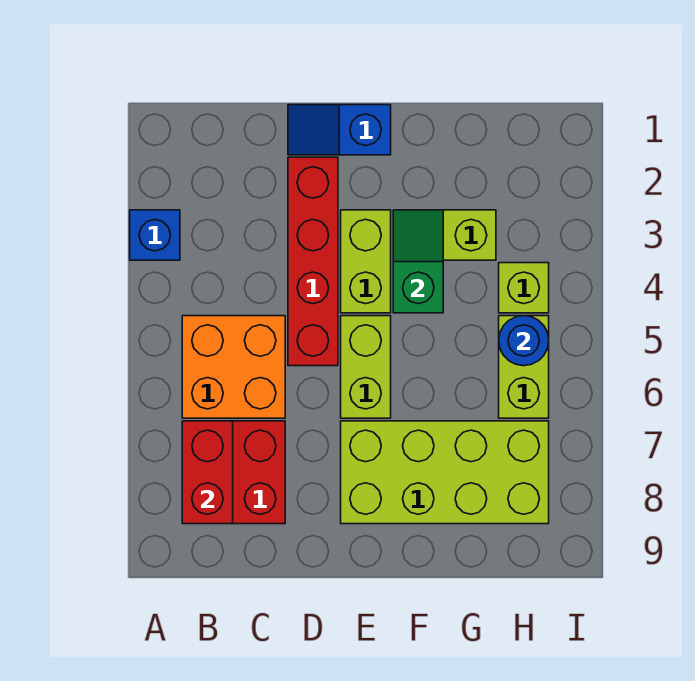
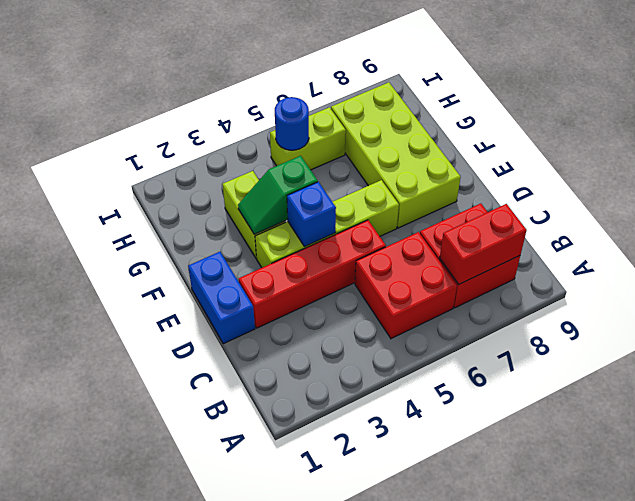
blue brick A3 level 1 -> blue brick E4 level 2
orange brick B5:C6 level 1 -> red brick B5:C6 level 1
blue slope D1:E1 level 1 top E -> blue brick D1:E1 level 1
lime brick H4 level 1 -> none

